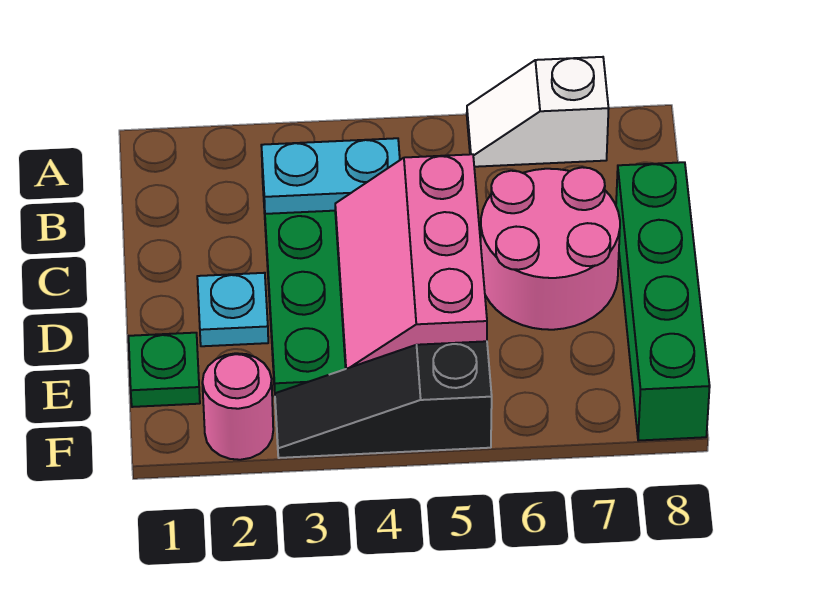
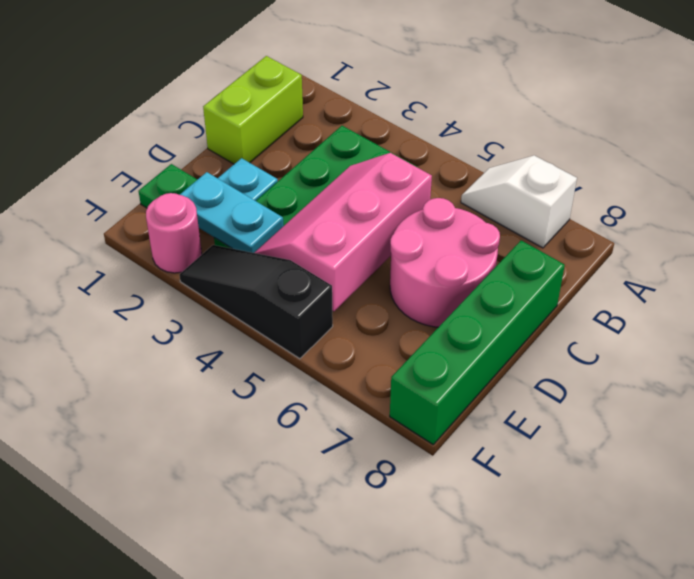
none -> lime brick B1:C1 level 1
cyan plate B3:B4 level 2 -> cyan plate E2:E3 level 2

